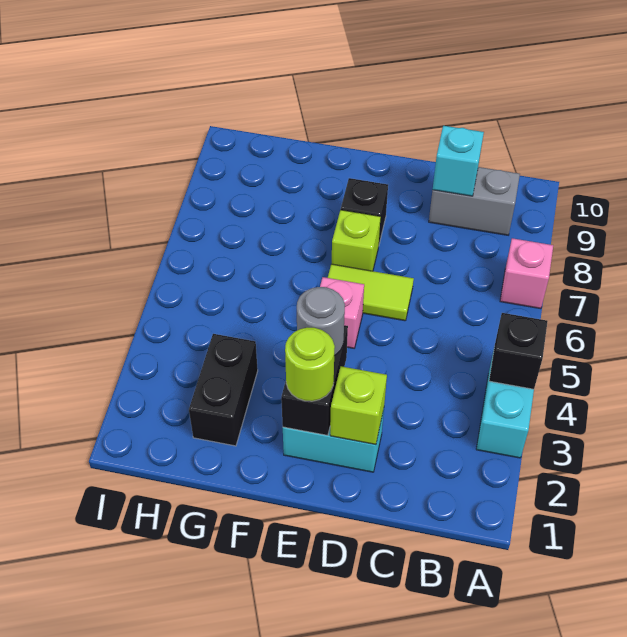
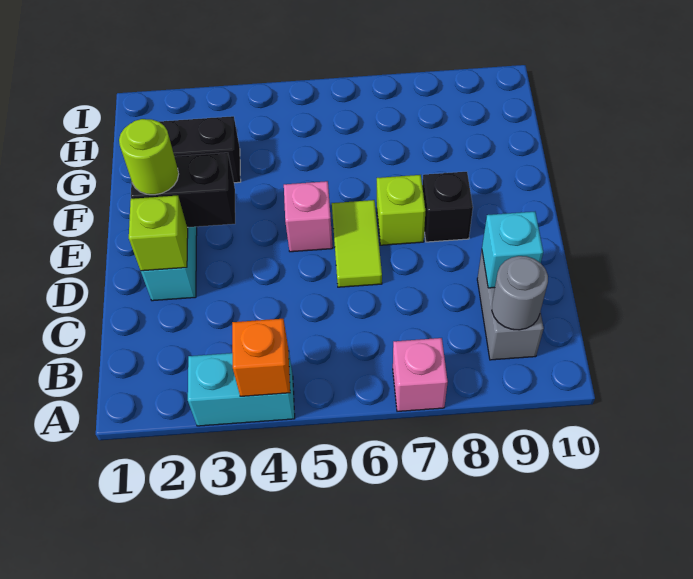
black brick A4 level 2 -> orange brick A4 level 2
grey round brick E3 level 3 -> grey round brick B9 level 2

